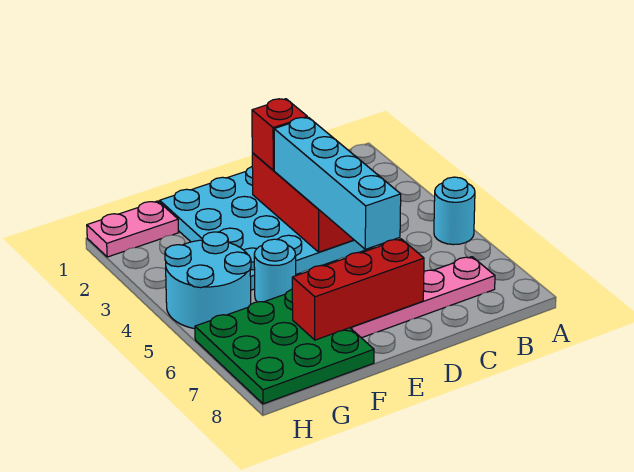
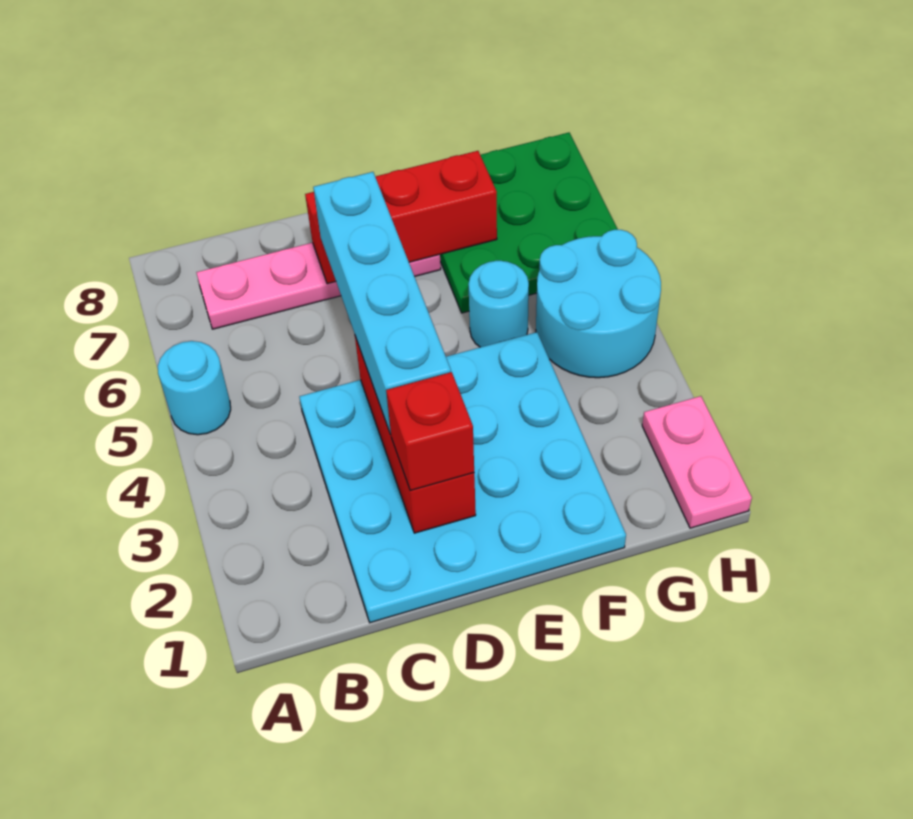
pink plate G1:H1 level 1 -> pink plate H1:H2 level 1

